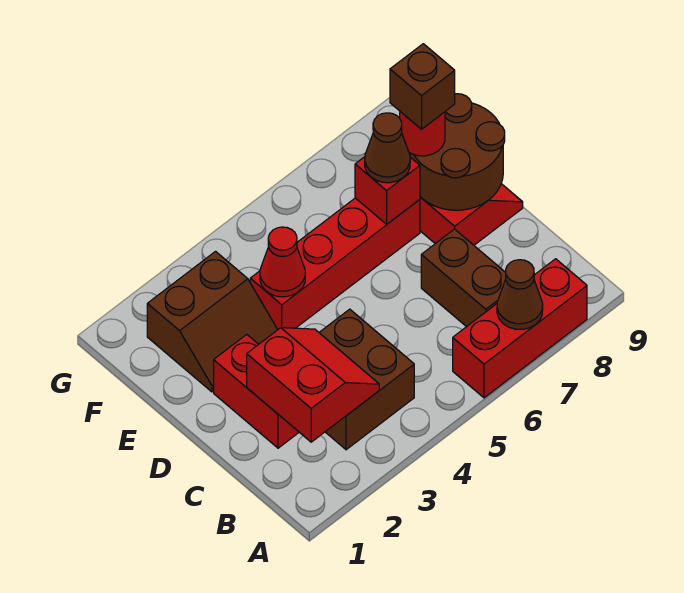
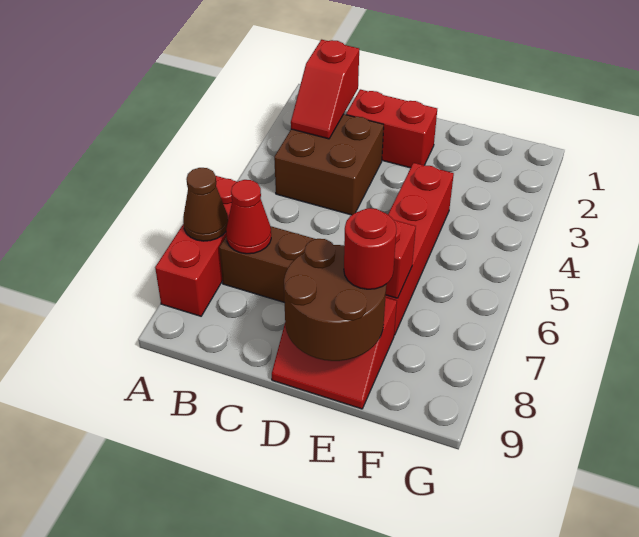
red slope B2:C3 level 2 top 2 -> red slope B2:B3 level 2 top 2
brown slope E2:F3 level 1 top F -> none
red cone E4 level 2 -> red cone B7 level 2
brown cone E7 level 3 -> none
brown brick E8 level 4 -> none

